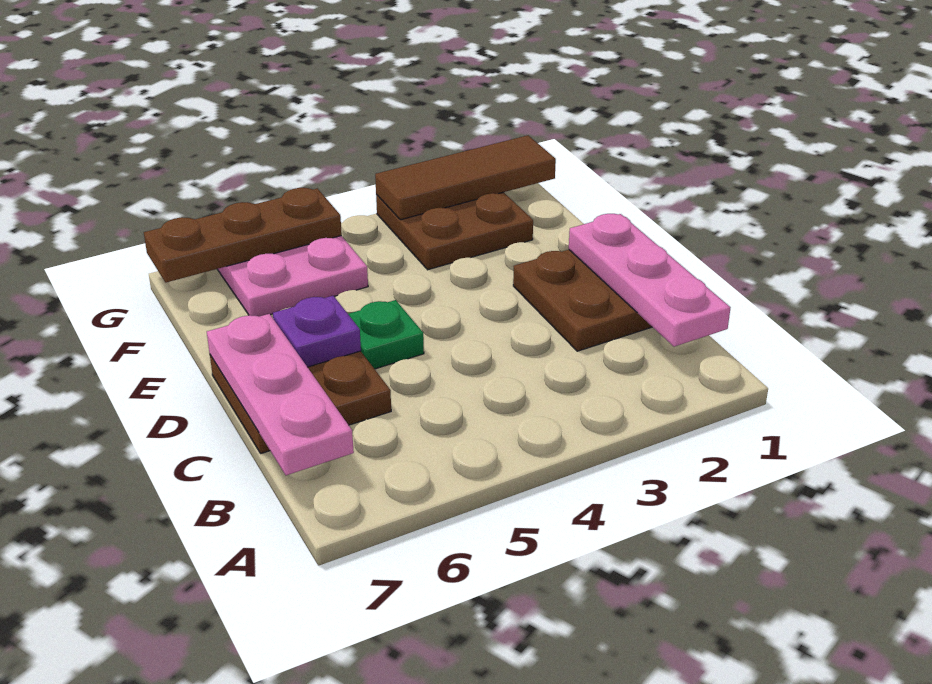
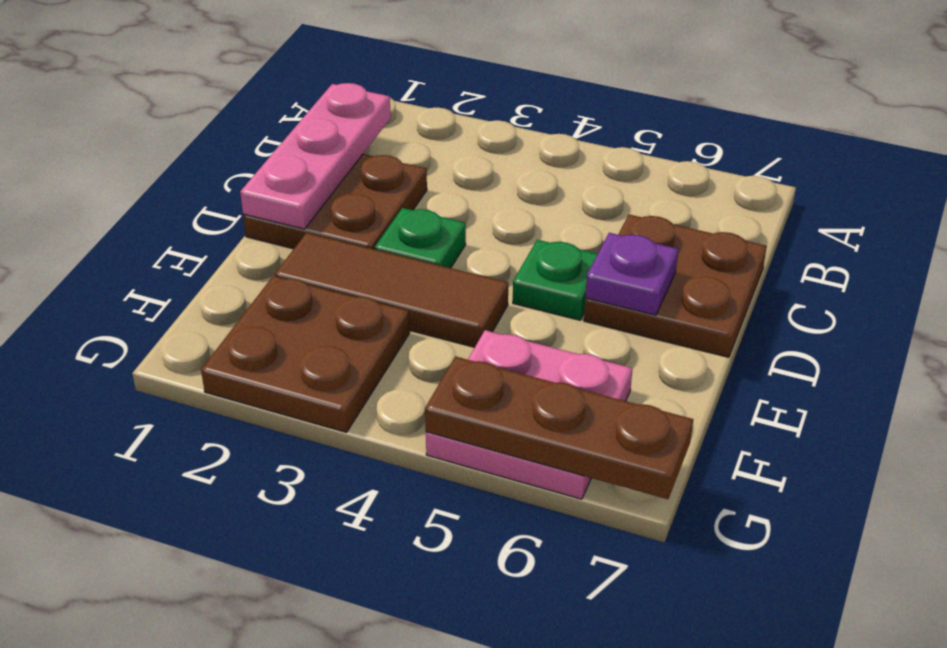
pink plate B7:D7 level 2 -> none
none -> green plate D3 level 1
brown tile G1:G3 level 2 -> brown tile E2:E4 level 1

